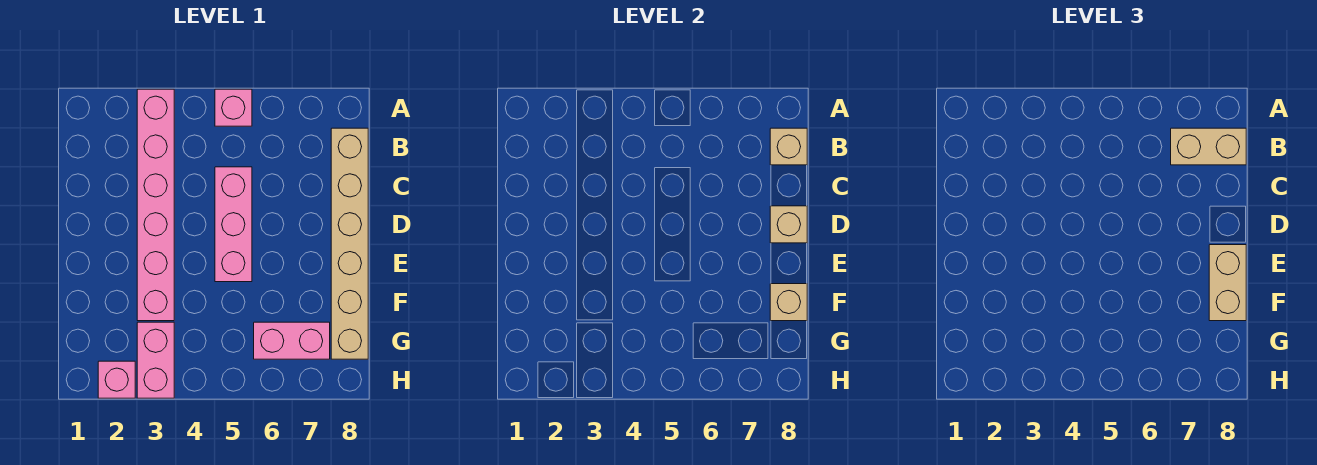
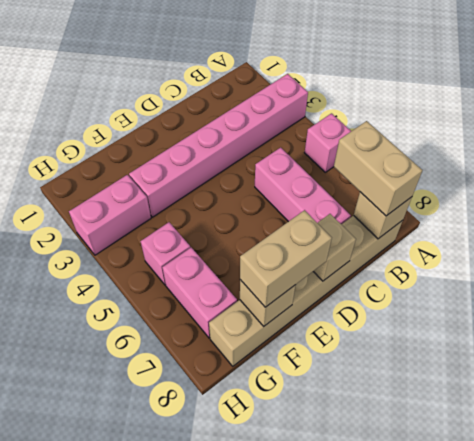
pink brick C5:E5 level 1 -> pink brick C5:C7 level 1
pink brick H2 level 1 -> pink brick G5 level 1

